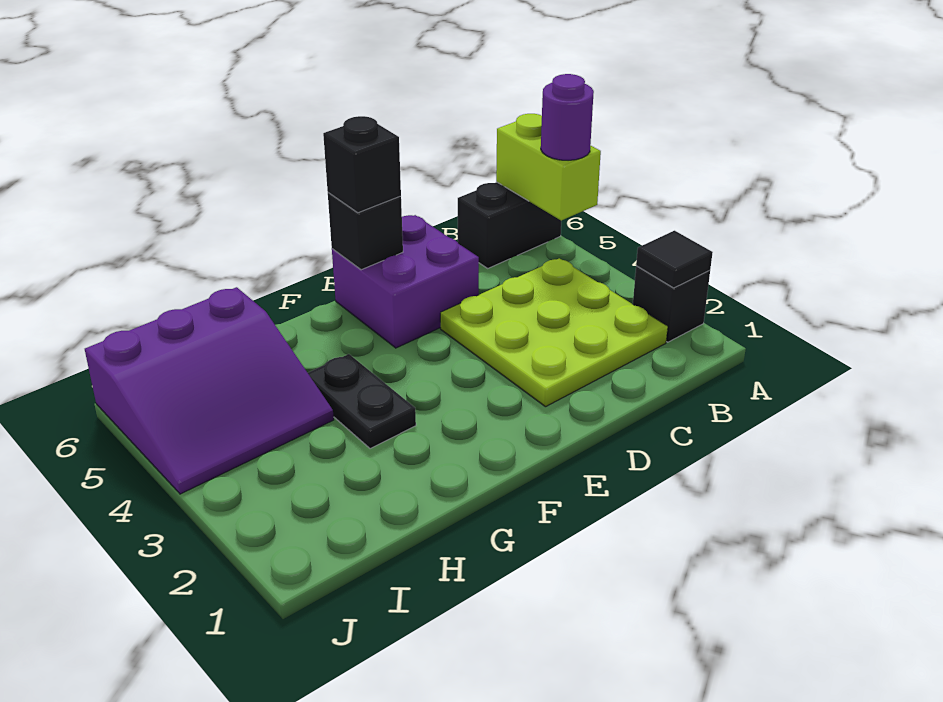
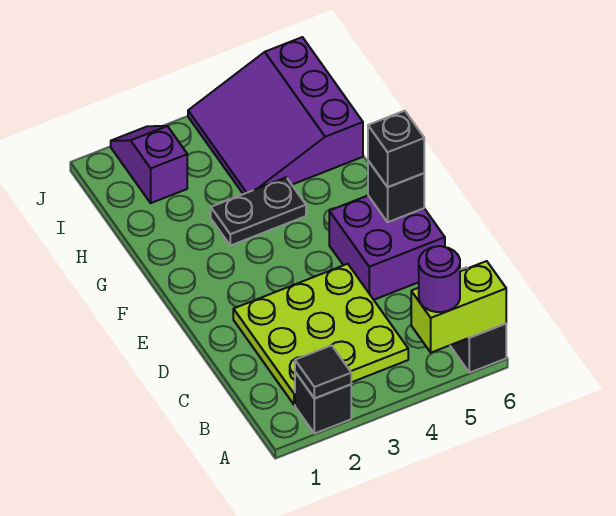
none -> purple slope I2:J2 level 1 top I

